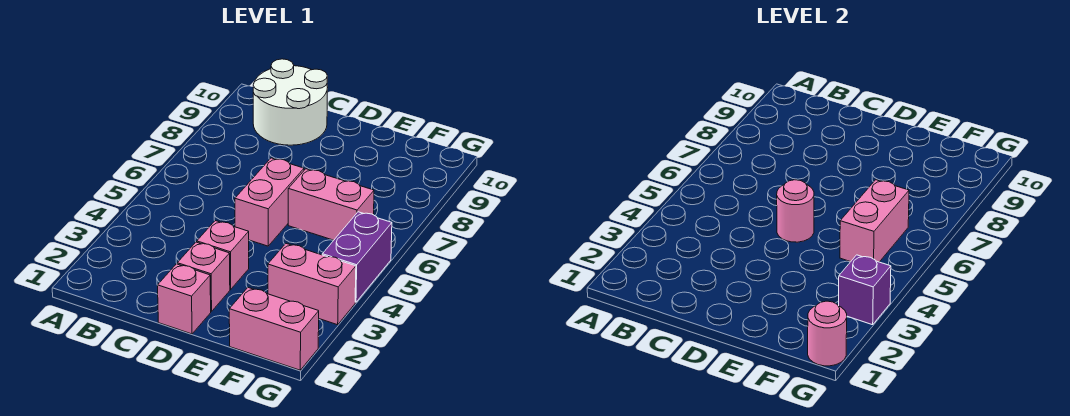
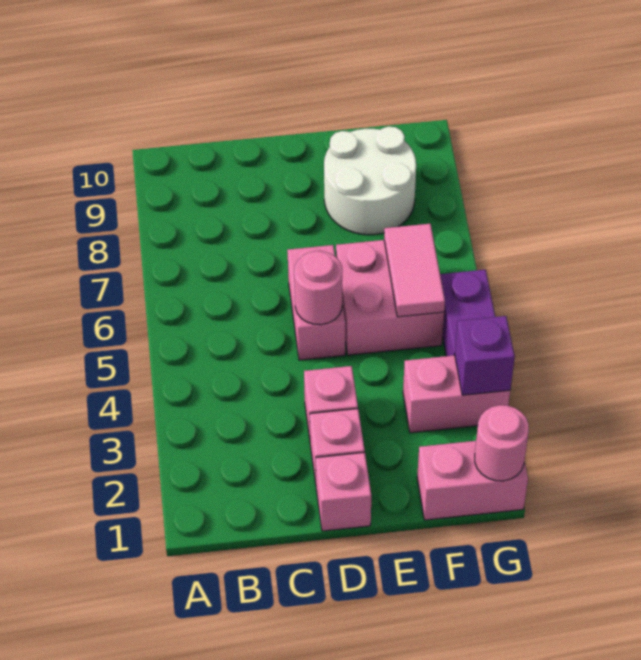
white round brick B9:C10 level 1 -> white round brick E8:F9 level 1
pink brick E6:F6 level 1 -> pink brick E5:F6 level 1
pink brick F5:F6 level 2 -> pink tile F5:F6 level 2

